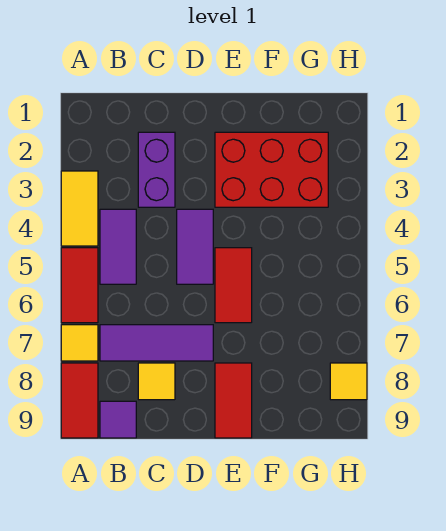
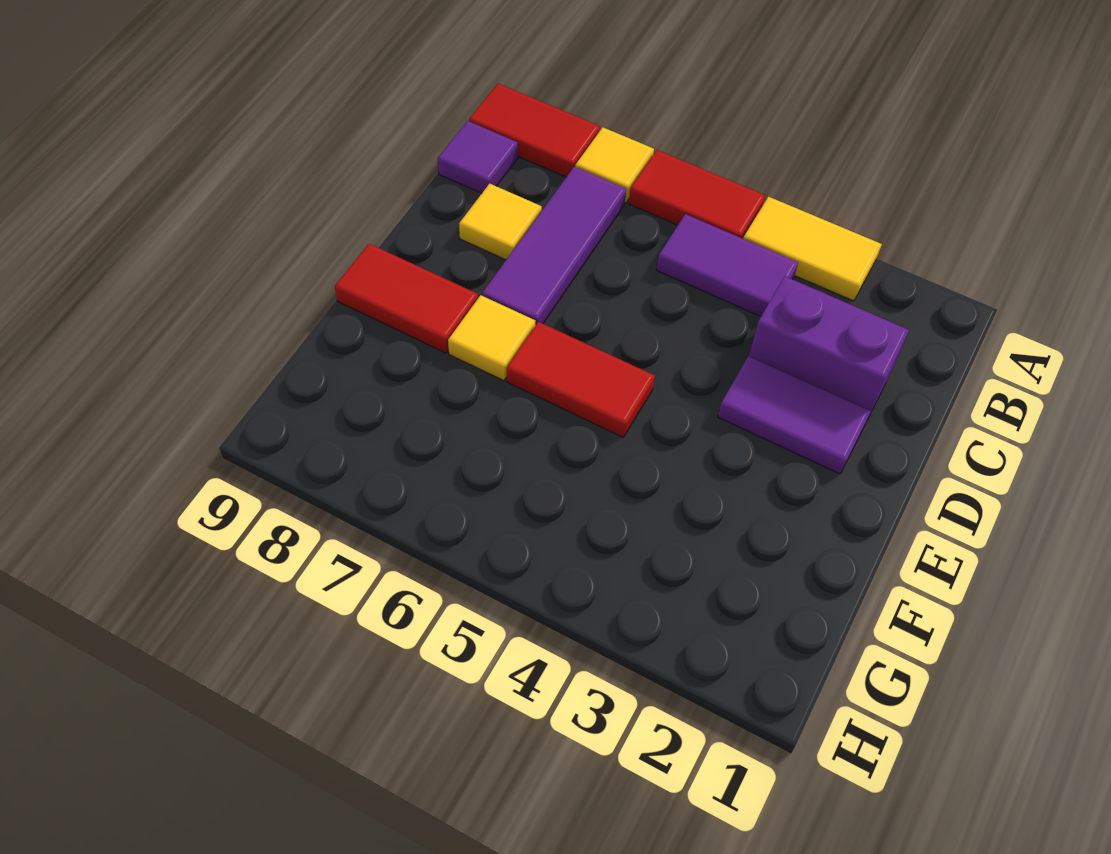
purple tile D4:D5 level 1 -> purple tile D2:D3 level 1
red brick E2:G3 level 1 -> none
yellow tile H8 level 1 -> yellow tile E7 level 1

